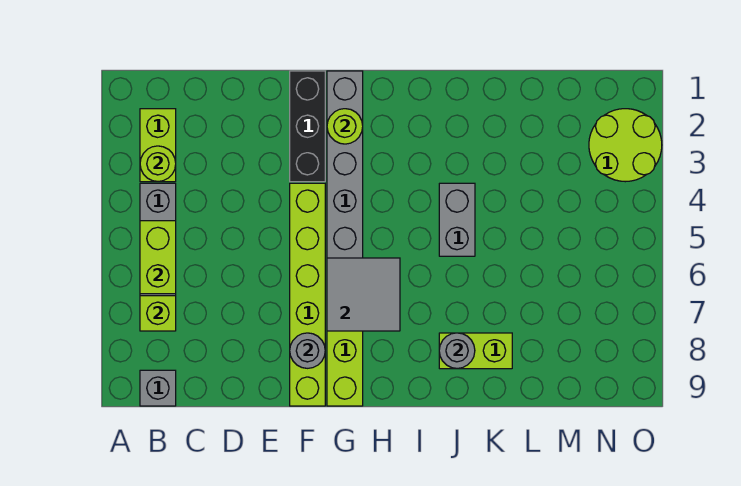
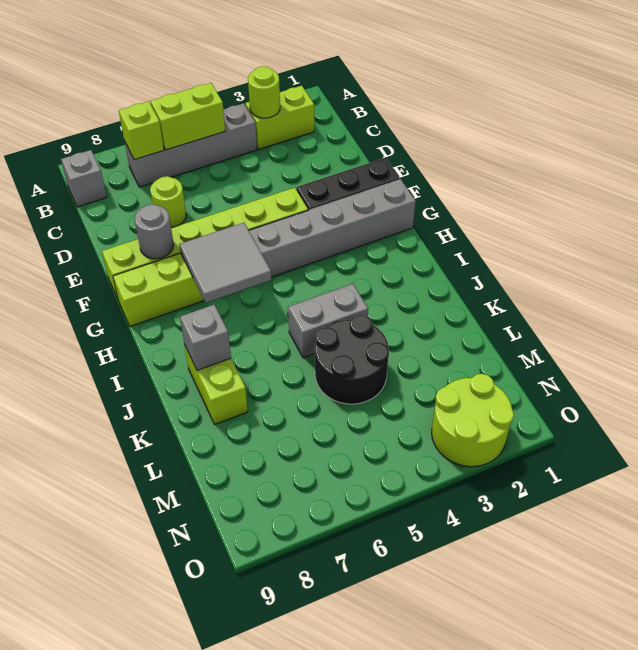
lime round brick G2 level 2 -> lime round brick D7 level 1
grey round brick J8 level 2 -> grey brick J8 level 2
none -> black round brick K4:L5 level 1

